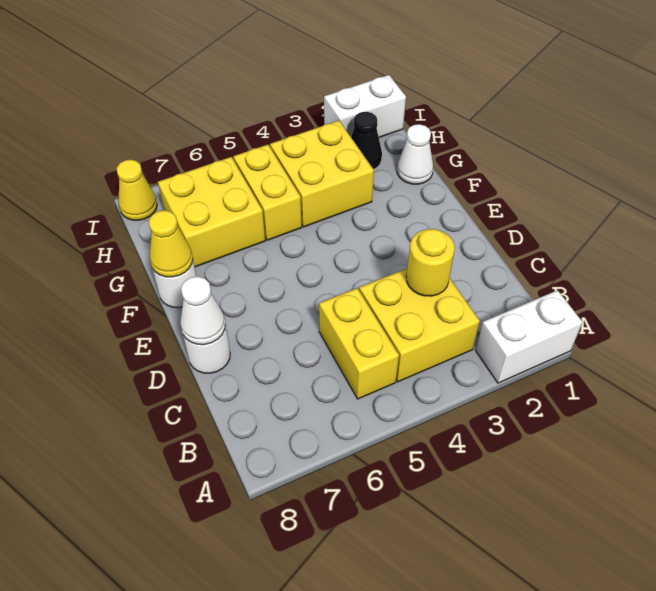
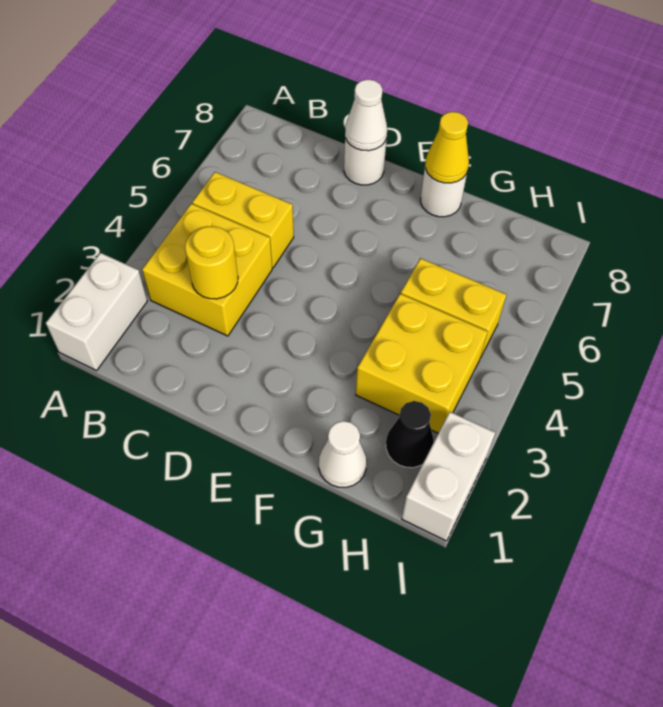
yellow brick G6:H7 level 1 -> none
yellow cone I8 level 1 -> none

